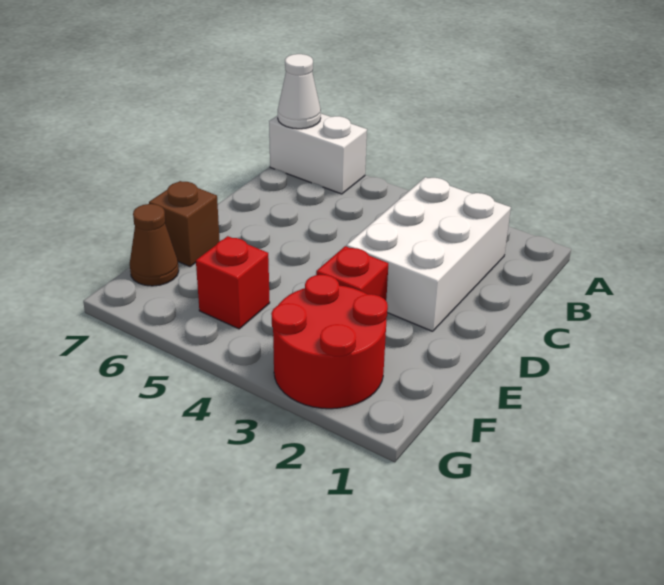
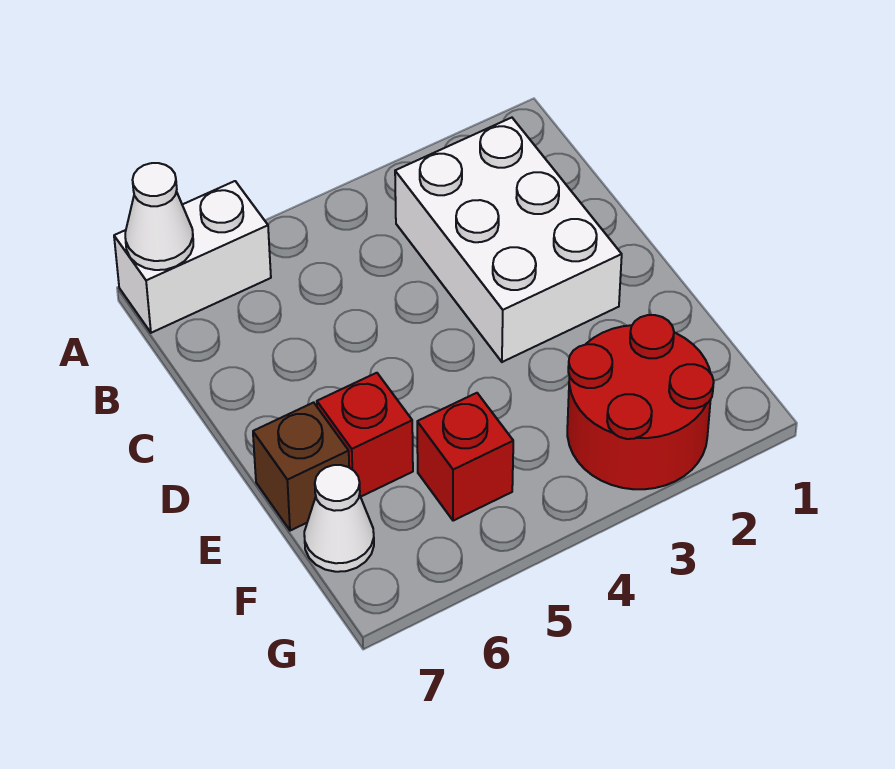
red brick E3 level 1 -> red brick E6 level 1
brown cone F7 level 1 -> white cone F7 level 1

